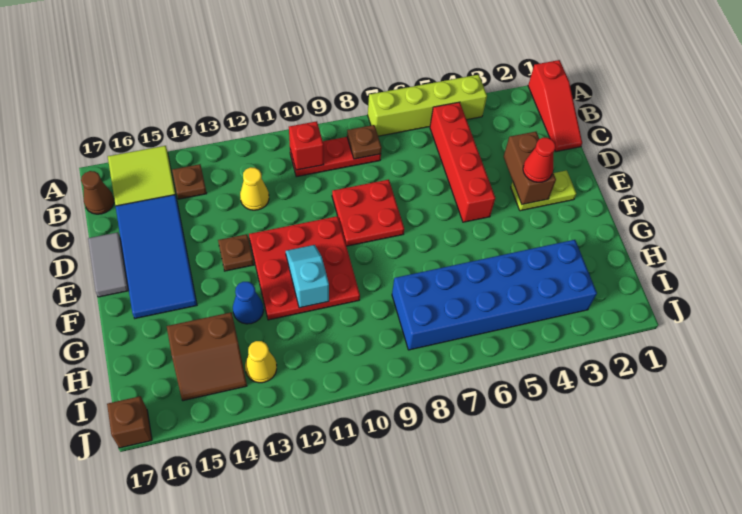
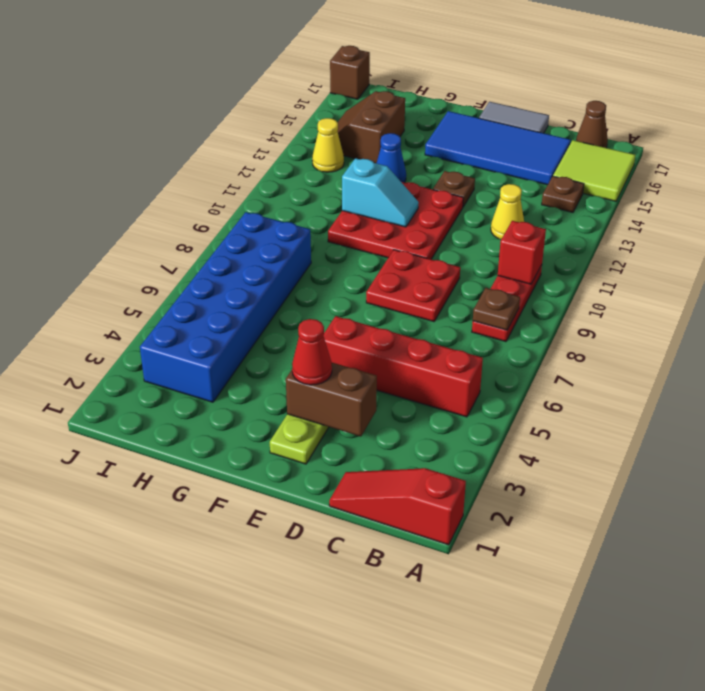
lime brick A4:A7 level 1 -> none

